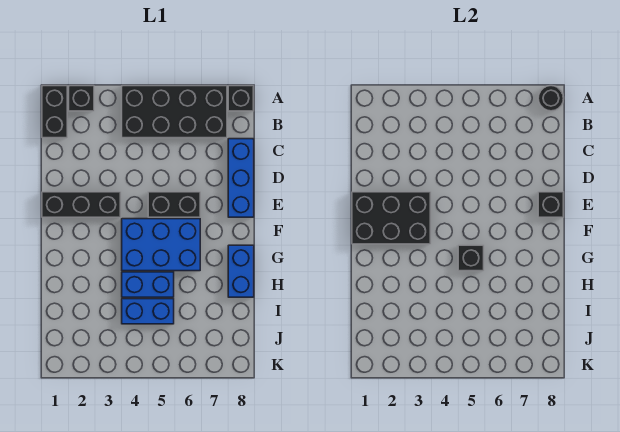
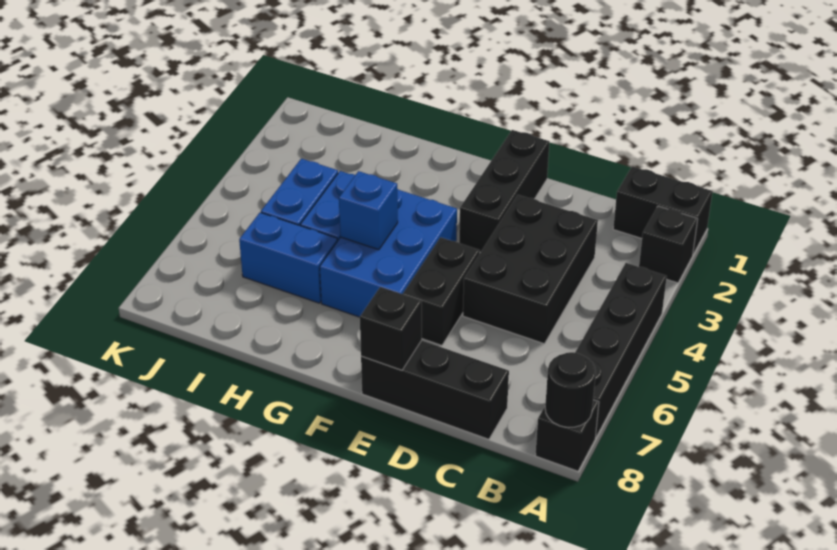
black brick A4:B7 level 1 -> black brick A4:A7 level 1
blue brick C8:E8 level 1 -> black brick C8:E8 level 1
black brick E1:F3 level 2 -> black brick C3:D5 level 1
black brick G5 level 2 -> blue brick G5 level 2
blue brick G8:H8 level 1 -> blue brick H6:I6 level 1

